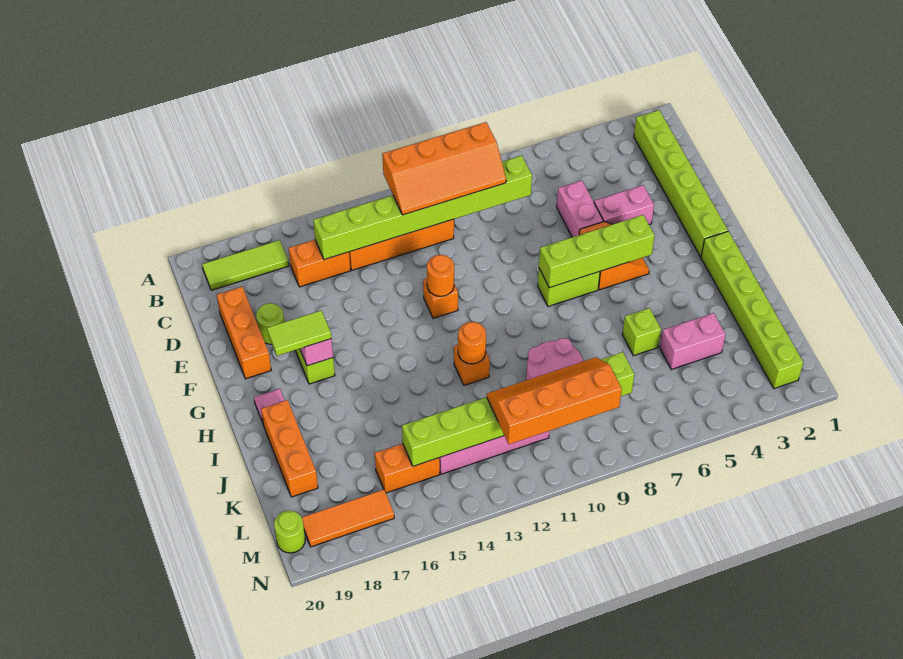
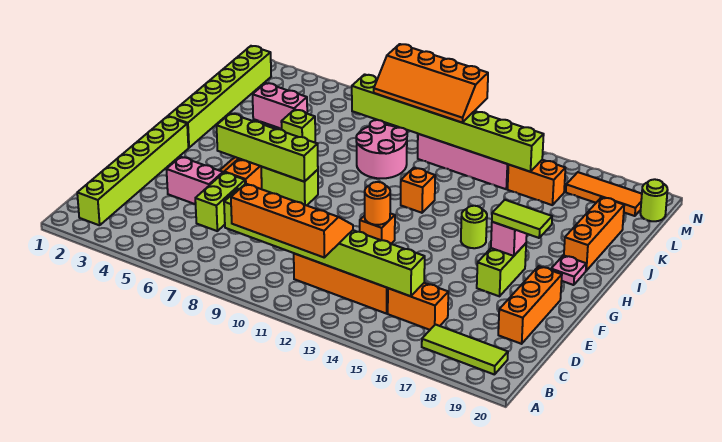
pink brick D6:E6 level 1 -> lime brick D6:E6 level 1
lime round brick E18 level 1 -> lime round brick H15 level 1
orange round brick I12 level 2 -> none

